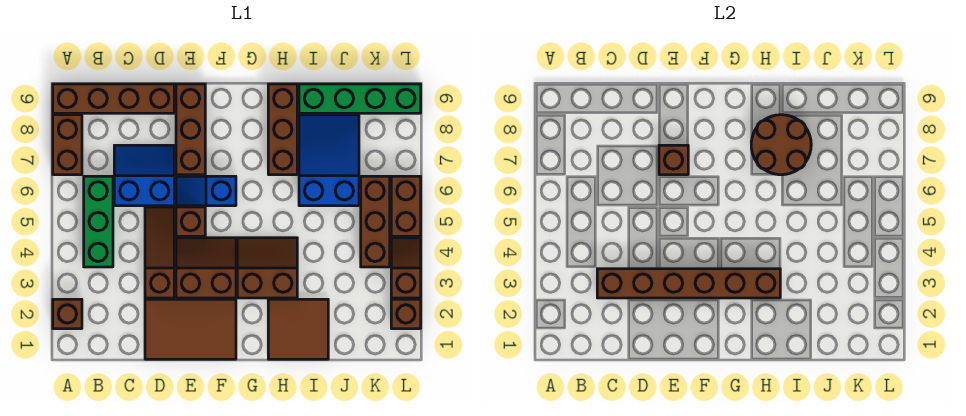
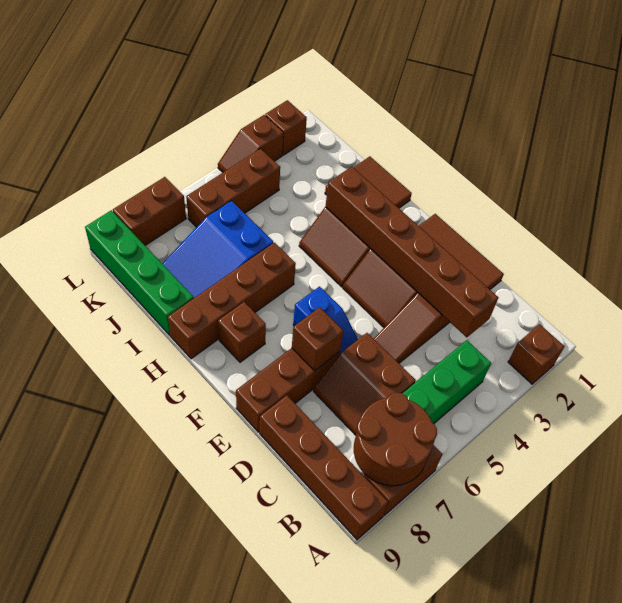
blue slope C6:D7 level 1 top 6 -> brown slope C6:D7 level 1 top 6
brown brick E5 level 1 -> brown brick G8 level 1
brown brick H7:H9 level 1 -> brown brick H6:H9 level 1
brown round brick H7:I8 level 2 -> brown round brick A7:B8 level 2
brown brick L5:L6 level 1 -> brown brick L7:L8 level 1

